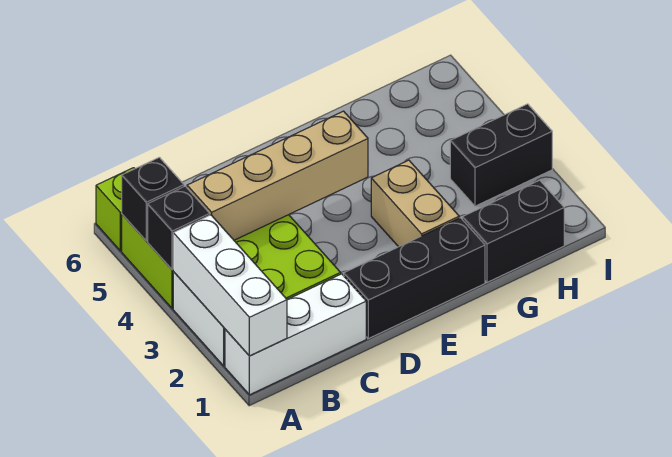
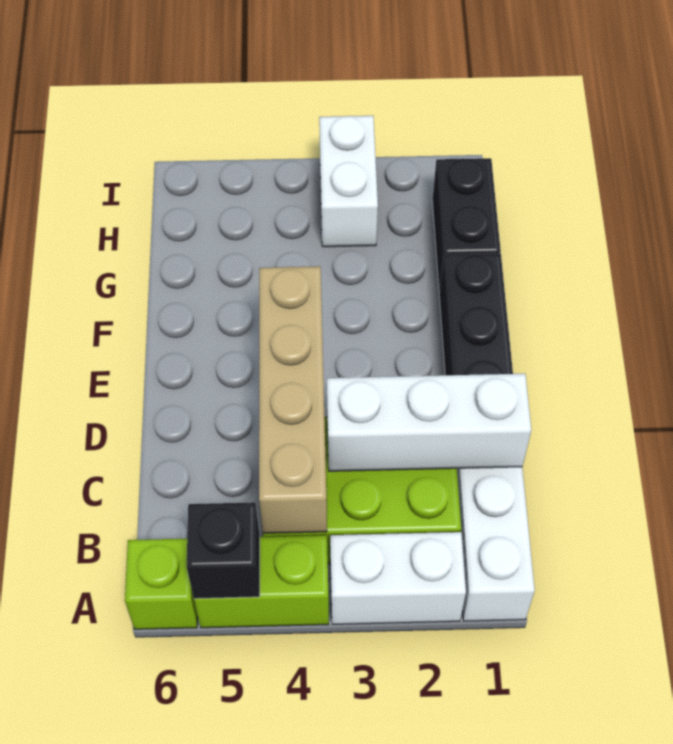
white brick A1:A3 level 2 -> white brick C1:C3 level 2
black brick A4 level 2 -> none
tan brick F2:F3 level 1 -> none
black brick H3:I3 level 1 -> white brick H3:I3 level 1

